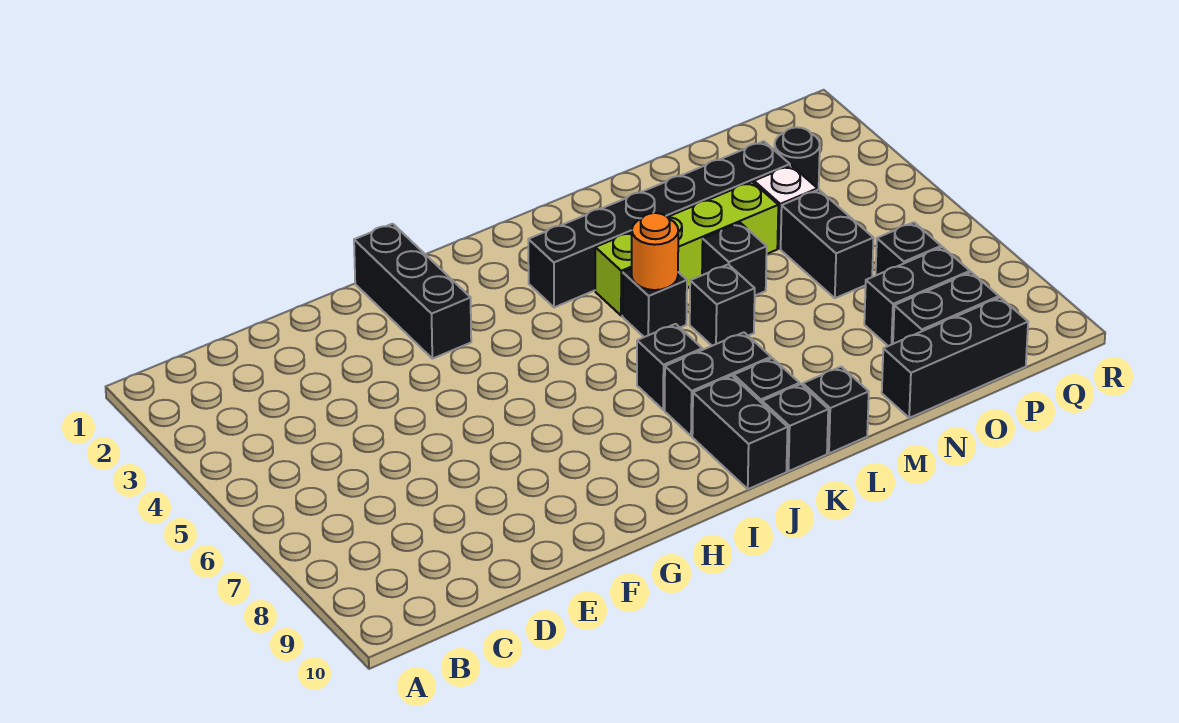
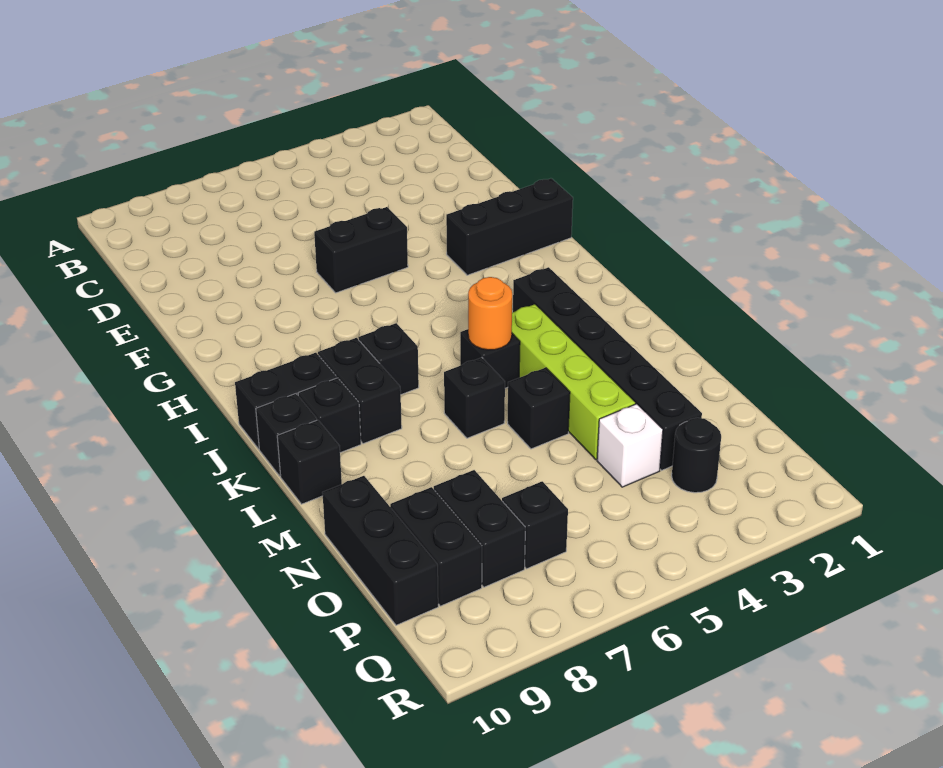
black brick O5:O6 level 1 -> black brick F5:F6 level 1

